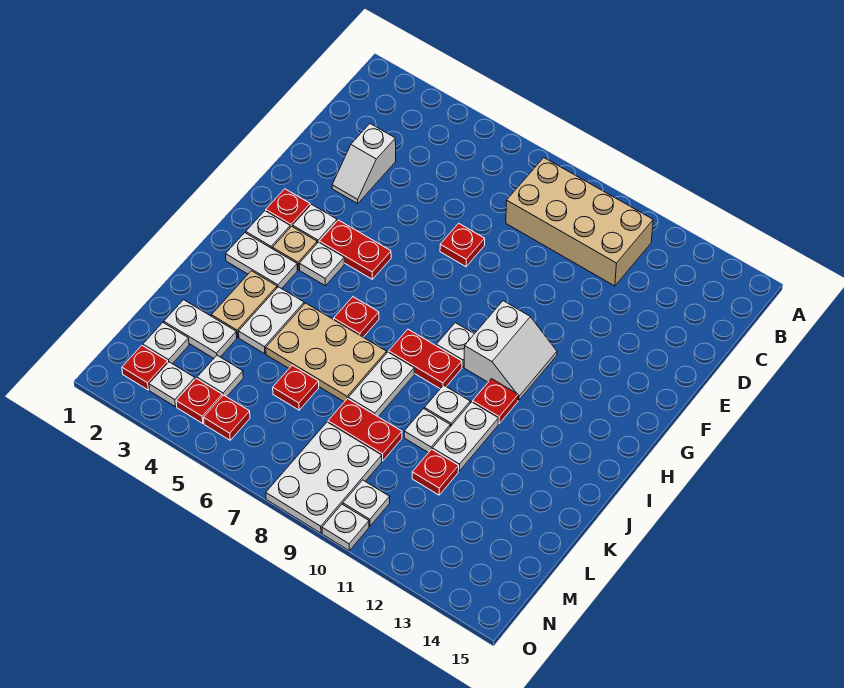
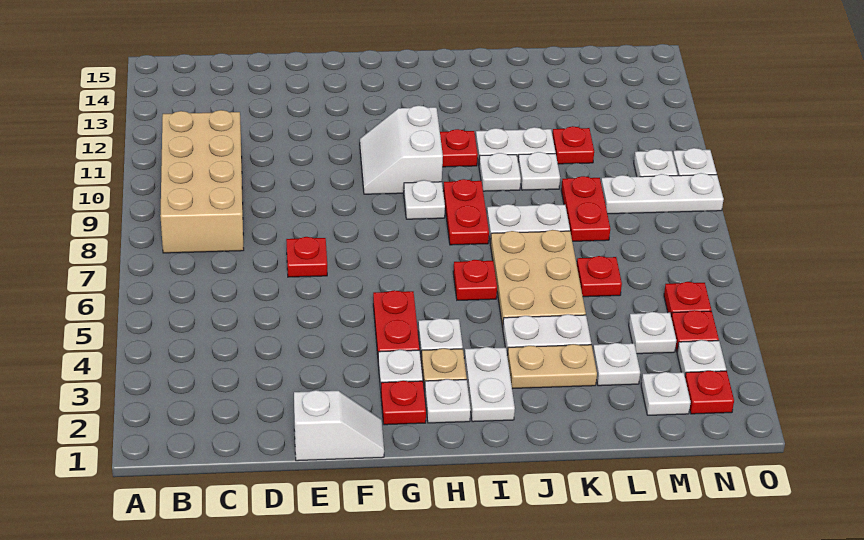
white slope D3:E3 level 1 top D -> white slope E1:F1 level 1 top E
white slope G10:H11 level 1 top 10 -> white slope G10:H11 level 1 top H
white plate L2:L3 level 1 -> white plate L3 level 1
white plate M8:O9 level 1 -> white plate M9:O9 level 1

